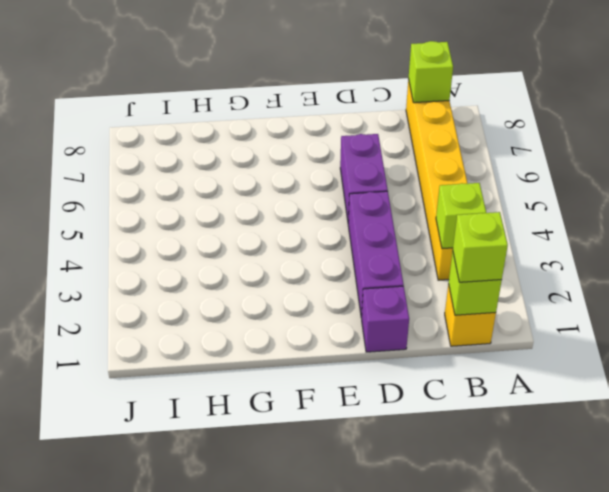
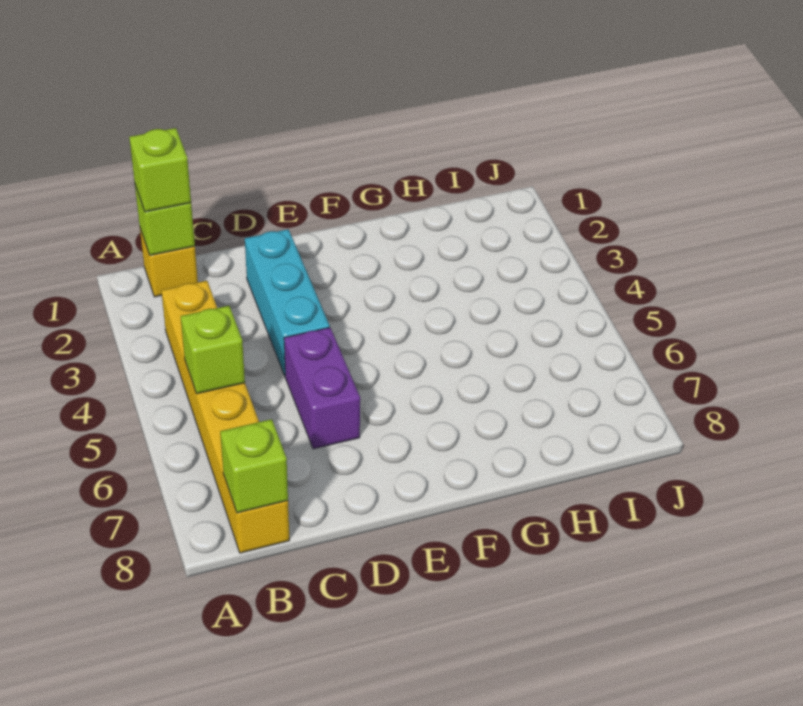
lime brick B3 level 2 -> lime brick B5 level 2
purple brick D1 level 1 -> none
purple brick D2:D4 level 1 -> cyan brick D2:D4 level 1

